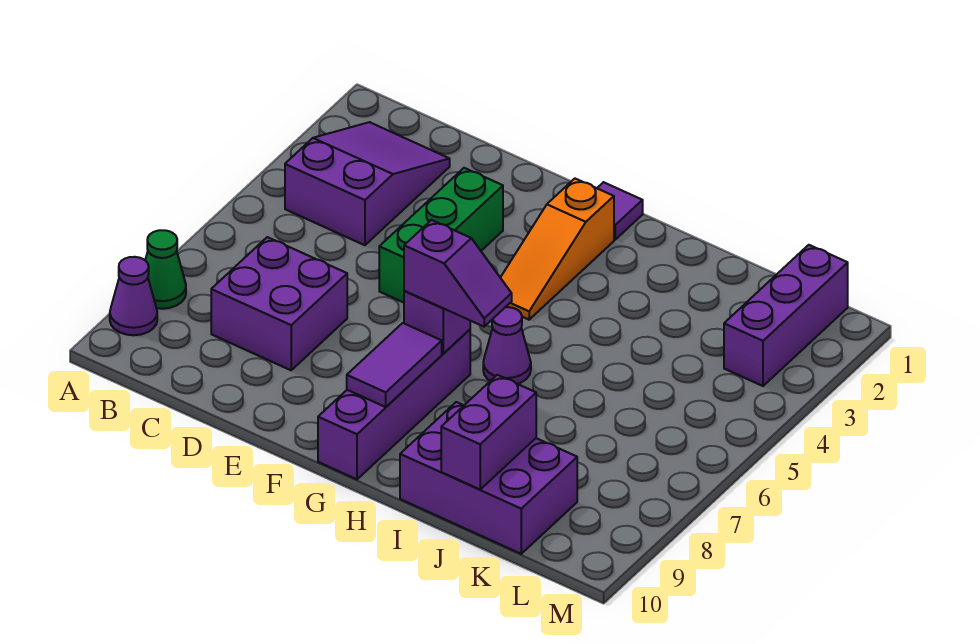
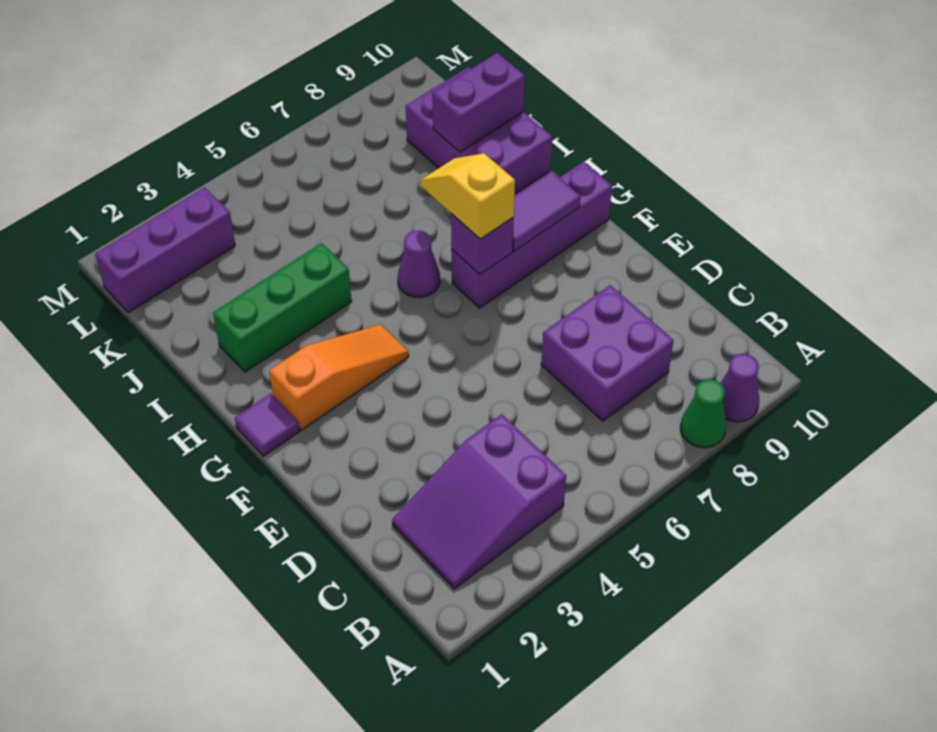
green brick E3:E5 level 1 -> green brick I2:I4 level 1
purple slope G7:H7 level 3 top G -> yellow slope G7:H7 level 3 top G

